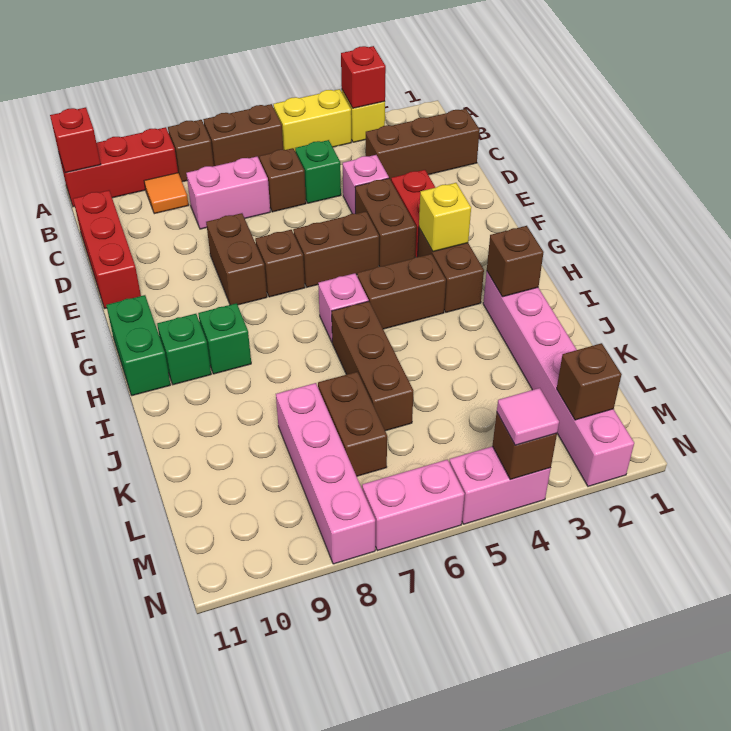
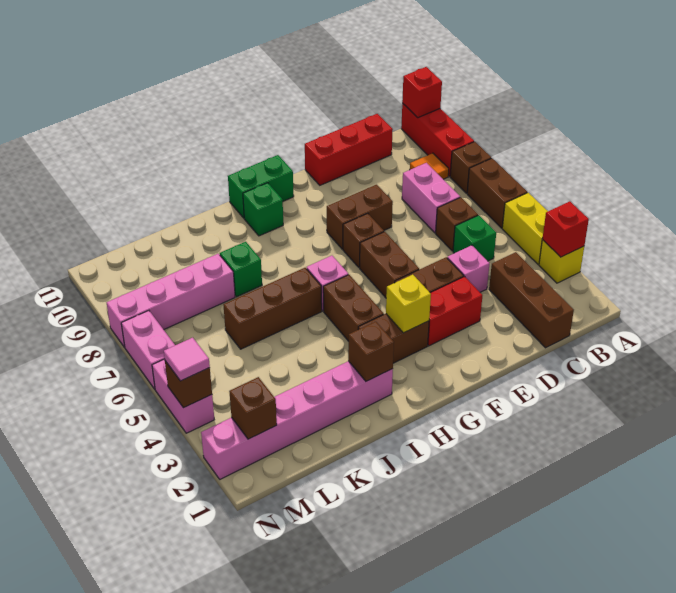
green brick H9 level 1 -> green brick J8 level 1
brown brick K7:L7 level 1 -> none

